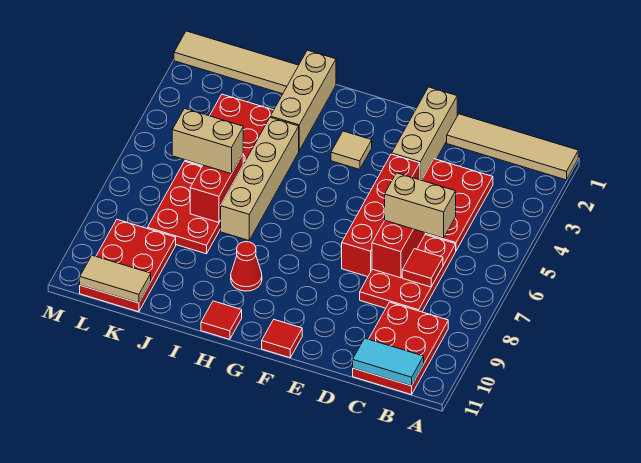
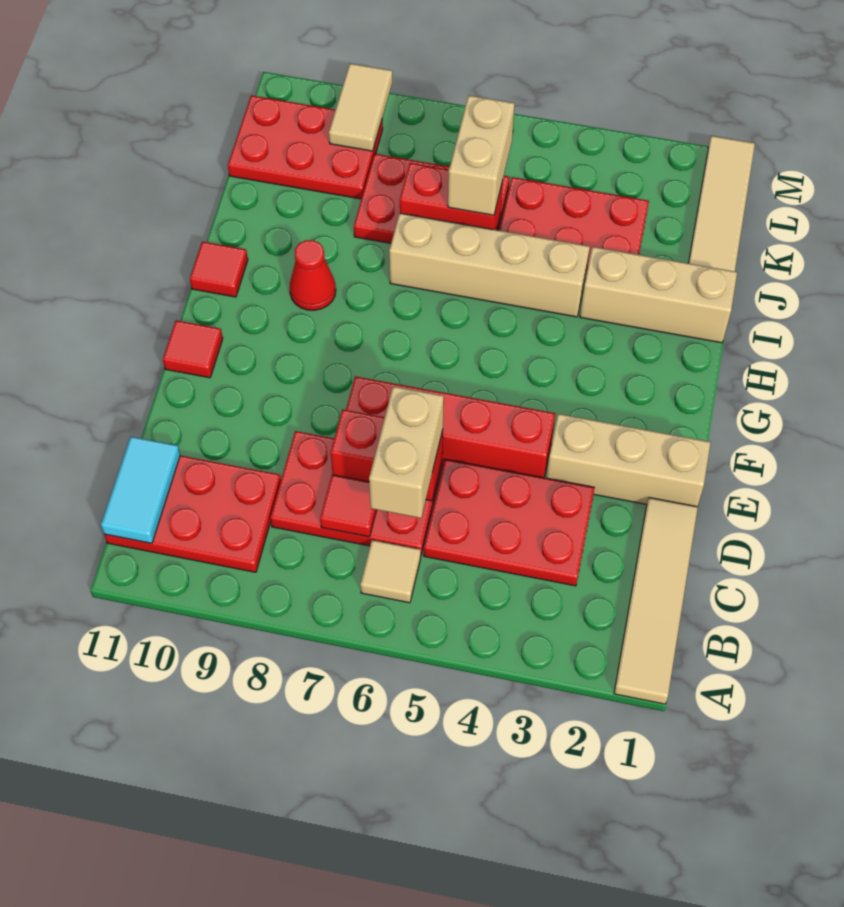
tan tile G3 level 1 -> tan tile B6 level 1
tan tile K11:L11 level 2 -> tan tile L9:M9 level 2

